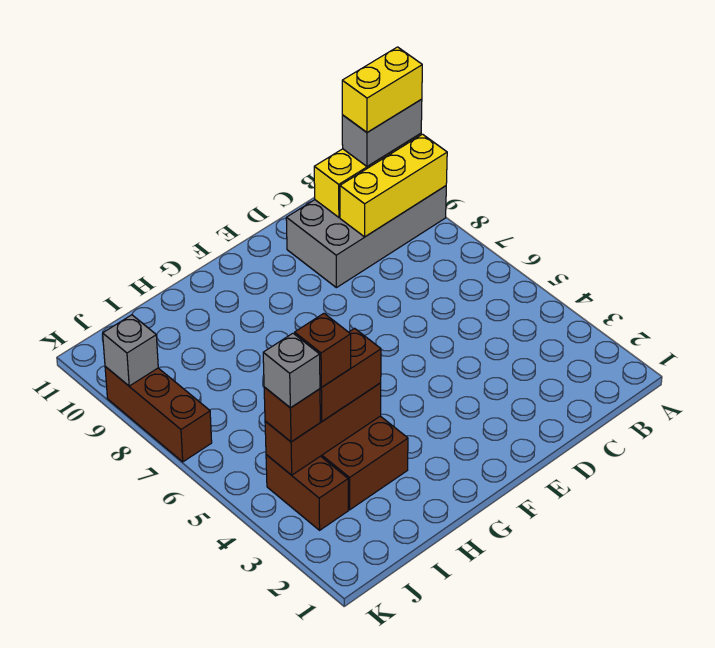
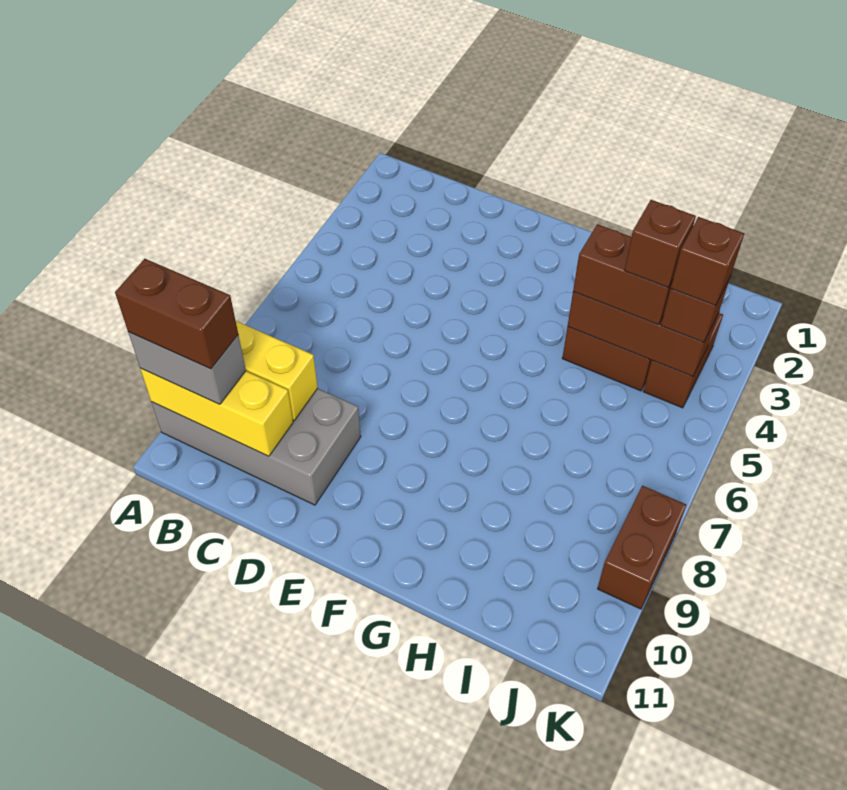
yellow brick A10:B10 level 4 -> brown brick A10:B10 level 4
grey brick J4 level 4 -> brown brick J4 level 4
brown brick K7:K9 level 1 -> brown brick K8:K9 level 1
grey brick K9 level 2 -> none

